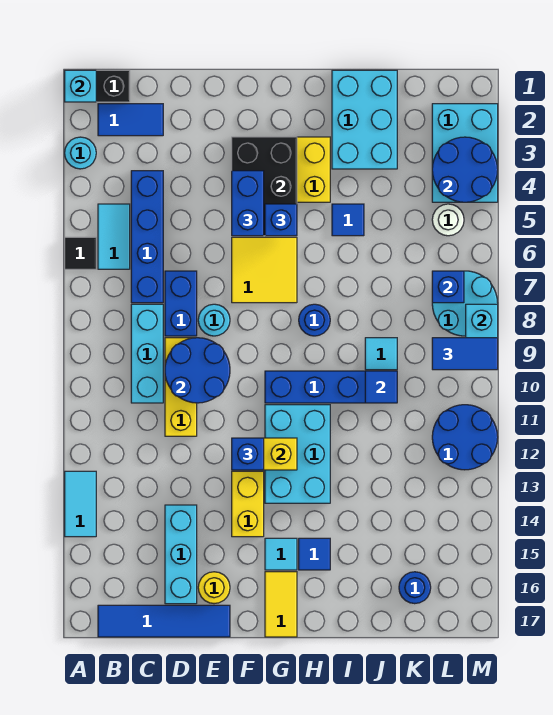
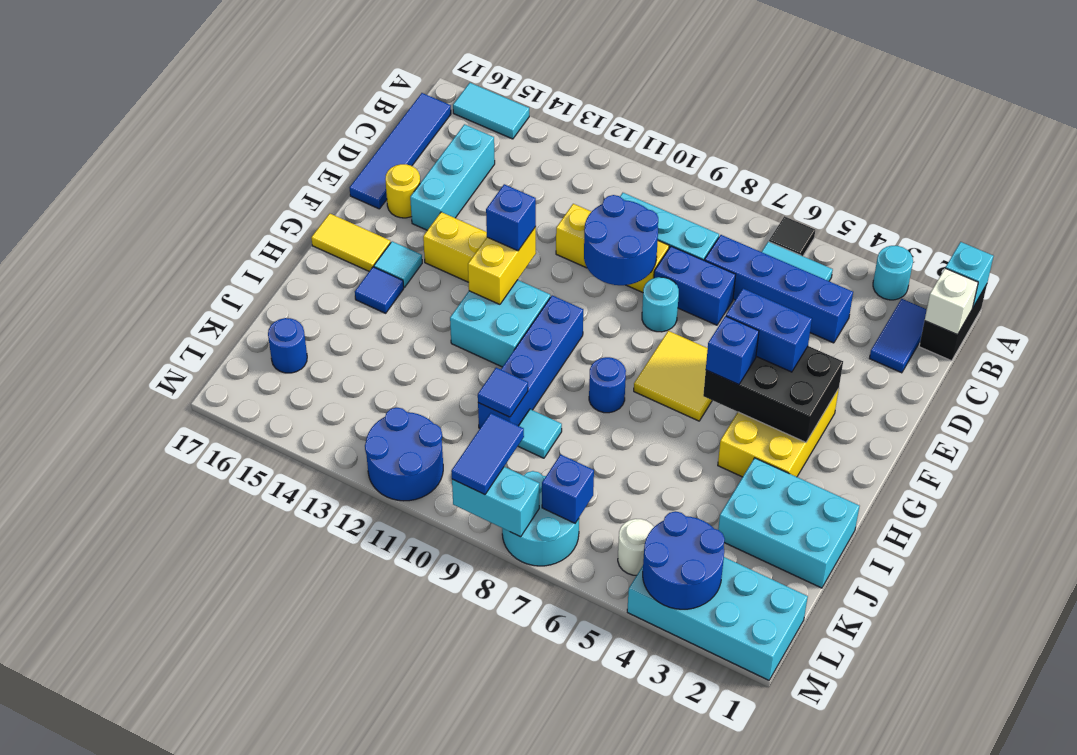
cyan tile A13:A14 level 1 -> cyan tile A15:A16 level 1
none -> white brick B1 level 2
cyan brick D14:D16 level 1 -> cyan brick C15:E15 level 1
cyan brick G11:H13 level 1 -> cyan brick G11:H12 level 1
blue tile I5 level 1 -> none
cyan brick L2:M4 level 1 -> cyan brick L1:M4 level 1

